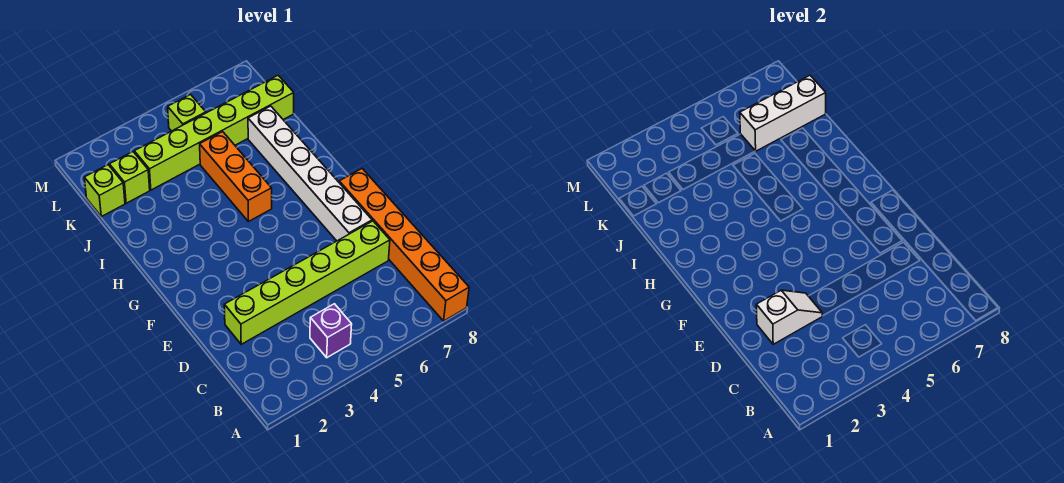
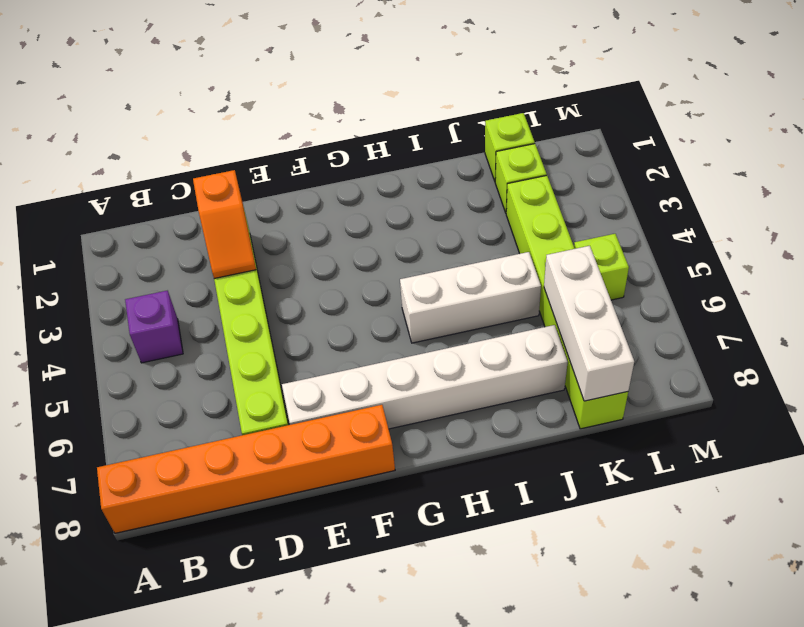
white slope D2:D3 level 2 top 2 -> orange slope D2:D3 level 2 top 2
orange brick H5:J5 level 1 -> white brick H5:J5 level 1

